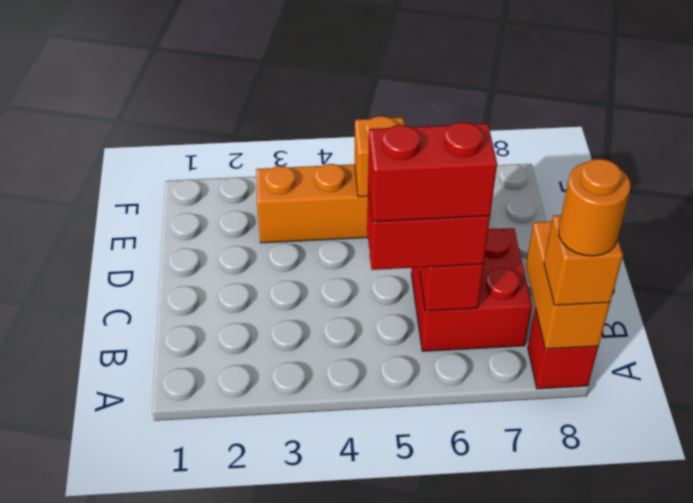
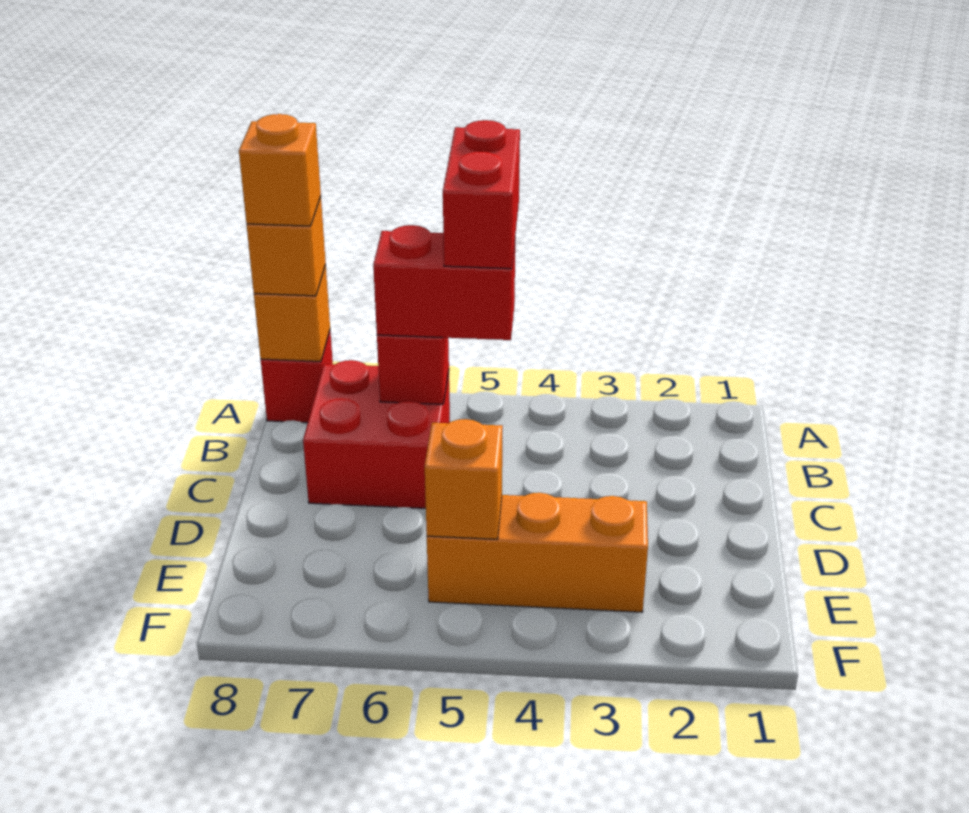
orange brick A8:B8 level 2 -> orange brick A8 level 2
orange round brick A8 level 4 -> orange brick A8 level 4
red brick B5:B6 level 4 -> red brick A5:B5 level 4

